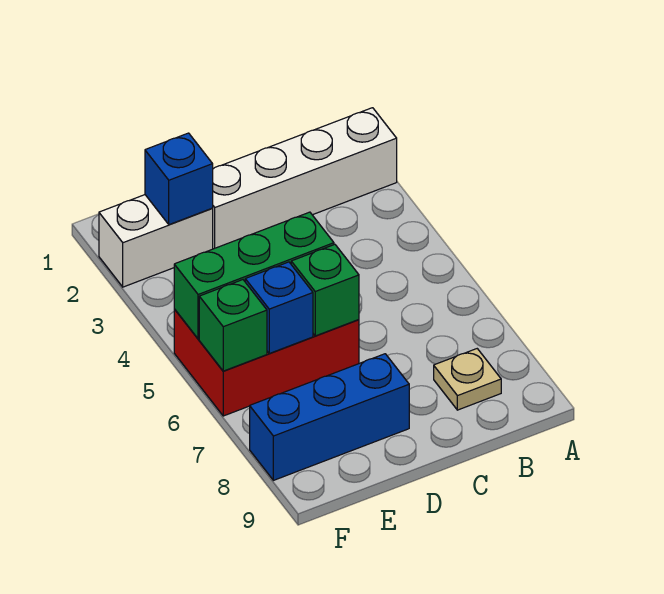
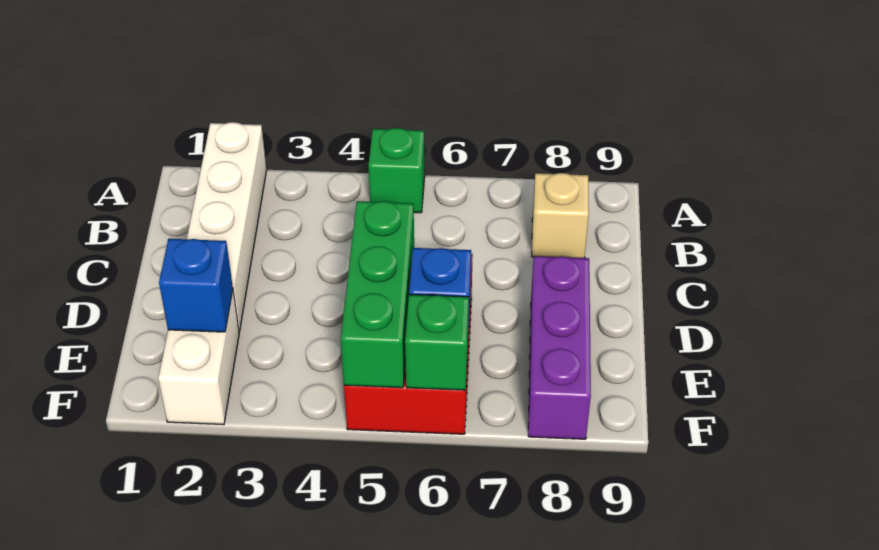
tan plate B8 level 1 -> tan brick B8 level 1
green brick D6 level 2 -> green brick A5 level 1
blue brick D8:F8 level 1 -> purple brick D8:F8 level 1

